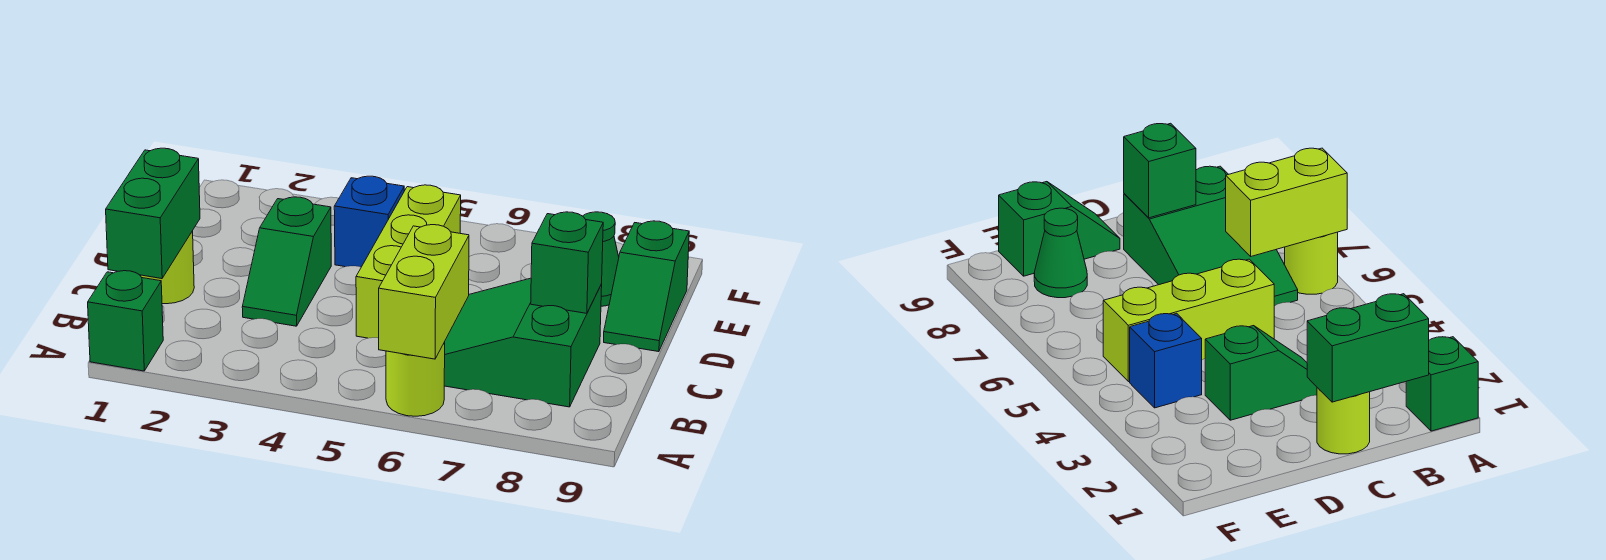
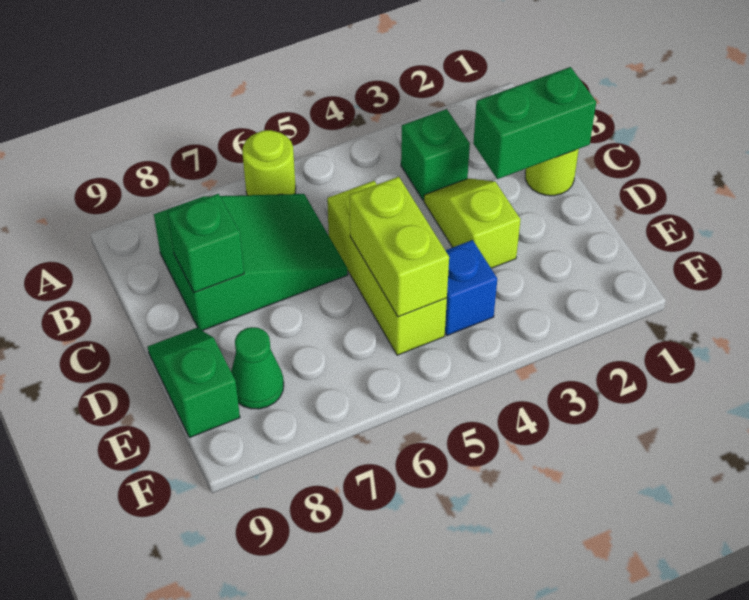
green brick A1 level 1 -> green brick B3 level 1
lime brick A6:B6 level 2 -> lime brick D5:E5 level 2
green brick B1:C1 level 2 -> green brick C1:C2 level 2
green slope C3:D3 level 1 top D -> lime slope C3:D3 level 1 top D

